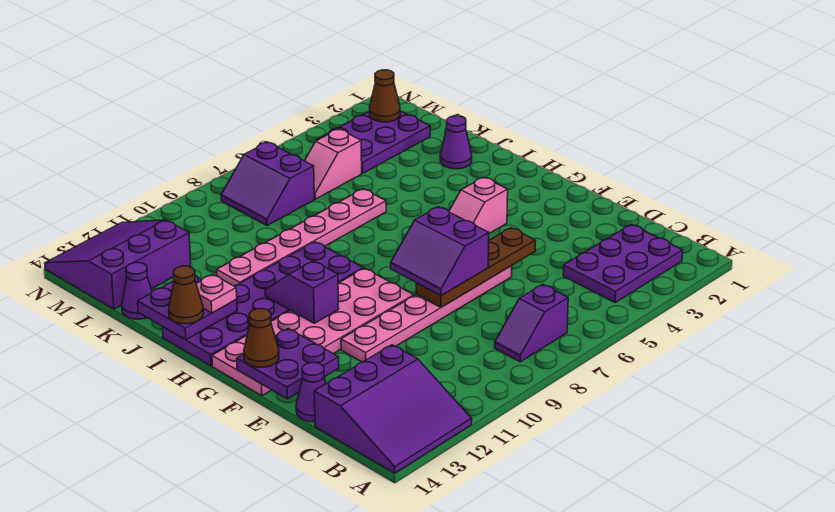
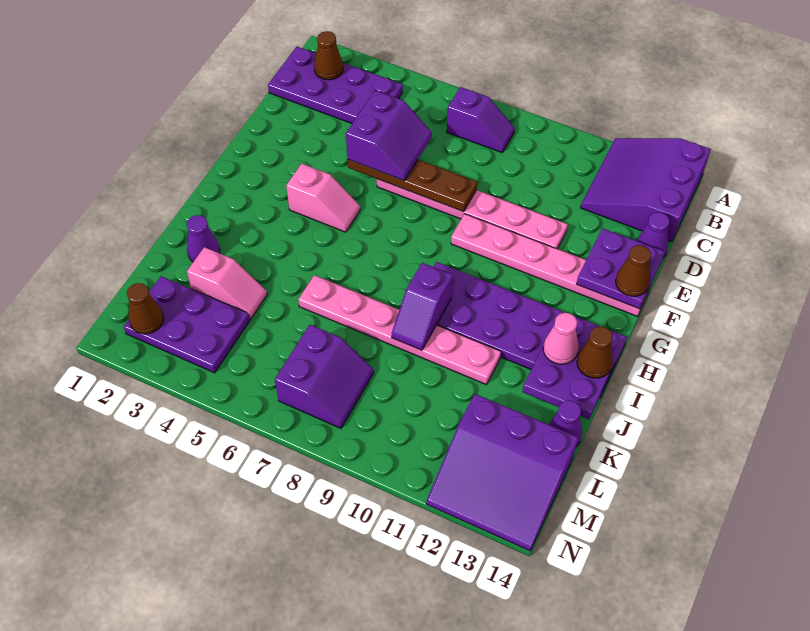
purple slope A12:C14 level 1 top C -> purple slope A12:C14 level 1 top 14
purple plate B2:C4 level 1 -> purple plate B1:C4 level 1
none -> brown cone B2 level 2
purple slope E7:F8 level 3 top 7 -> purple slope D5:E6 level 3 top 5
pink plate F9:G14 level 1 -> pink plate F9:F14 level 1
purple slope G11:H11 level 2 top G -> purple slope I9:J9 level 2 top I
pink plate I13 level 3 -> pink cone I13 level 3
pink slope L5:L6 level 1 top 5 -> pink slope K3:K4 level 1 top 3

